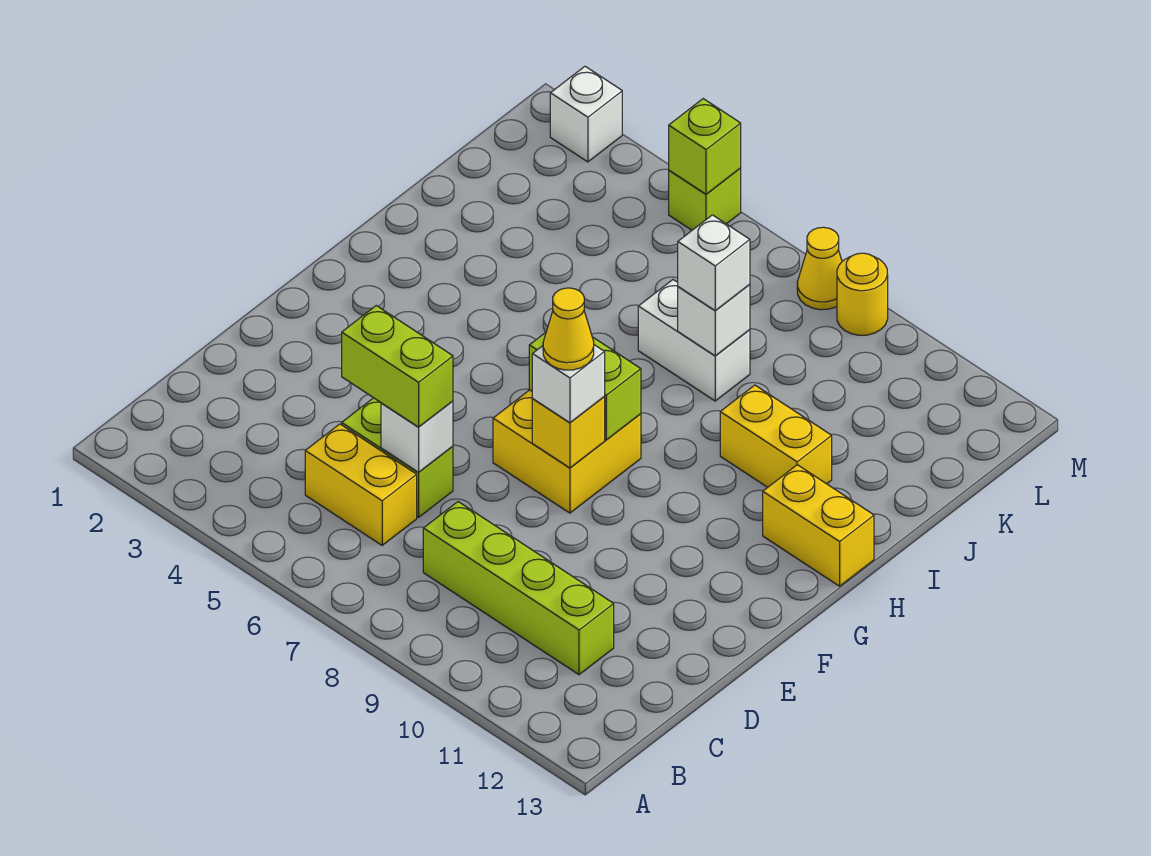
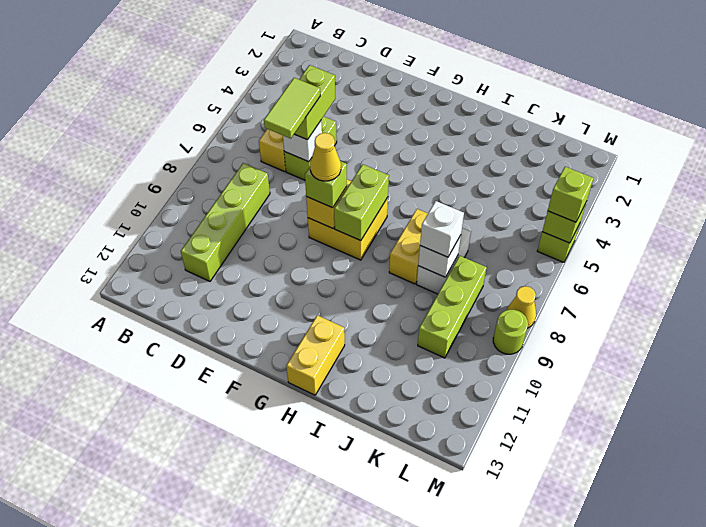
none -> lime tile D6:D7 level 4
white brick F8 level 3 -> lime brick F8 level 3
yellow brick I10:I11 level 1 -> yellow brick I7:I8 level 1
none -> lime brick K8:K10 level 1
white brick M2 level 1 -> none
none -> lime brick M5 level 3
yellow round brick M9 level 1 -> lime round brick M9 level 1

